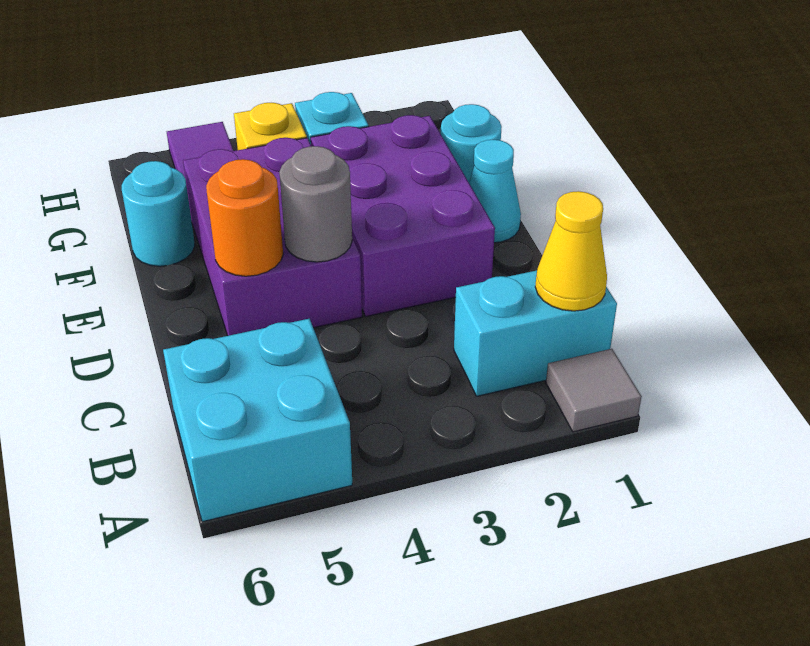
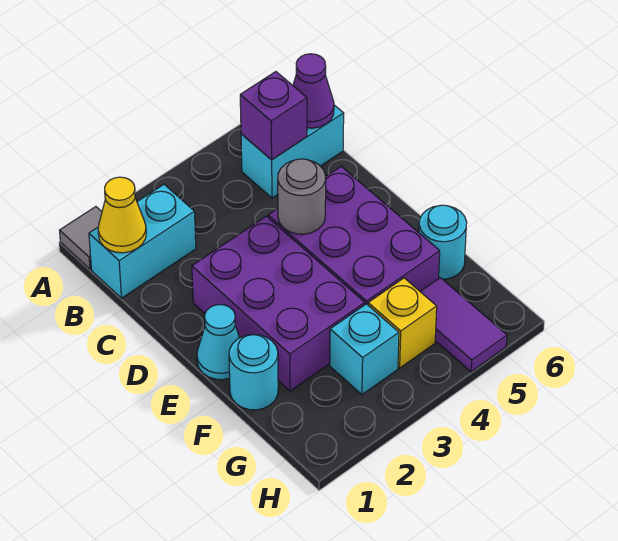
cyan brick A5:B6 level 1 -> cyan brick B5:B6 level 1
none -> purple brick B5 level 2
none -> purple cone B6 level 2
orange round brick D5 level 2 -> none

